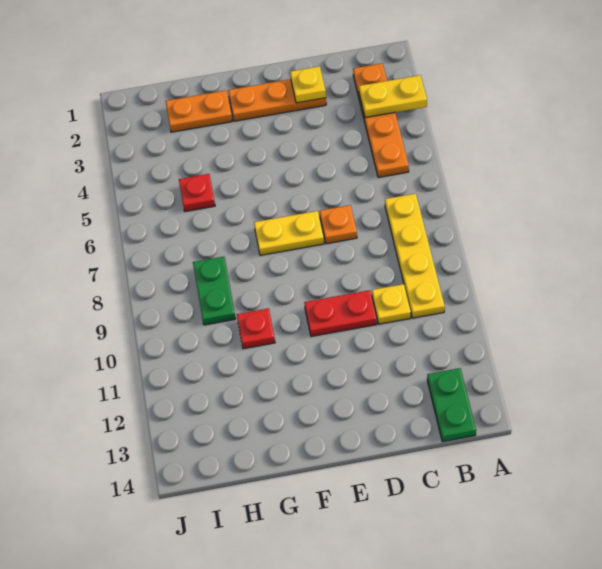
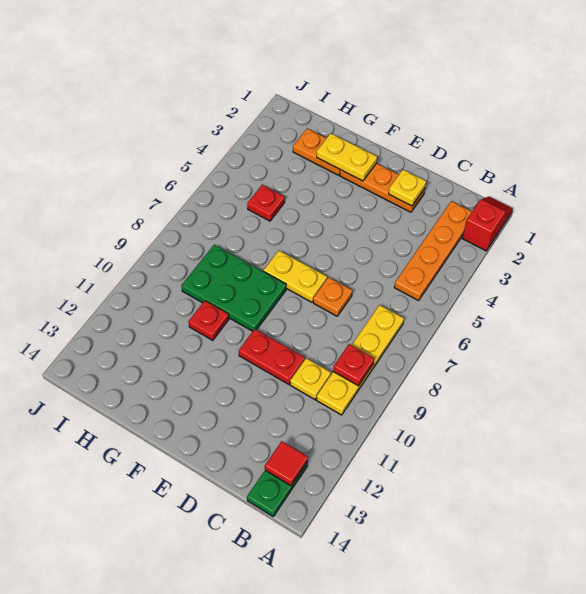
none -> red slope A1:A2 level 1 top 2
yellow plate A3:B3 level 2 -> yellow plate F2:G2 level 2
none -> red plate B9 level 2
none -> red tile B13 level 2
green plate H8:H9 level 1 -> green plate F8:H9 level 1

